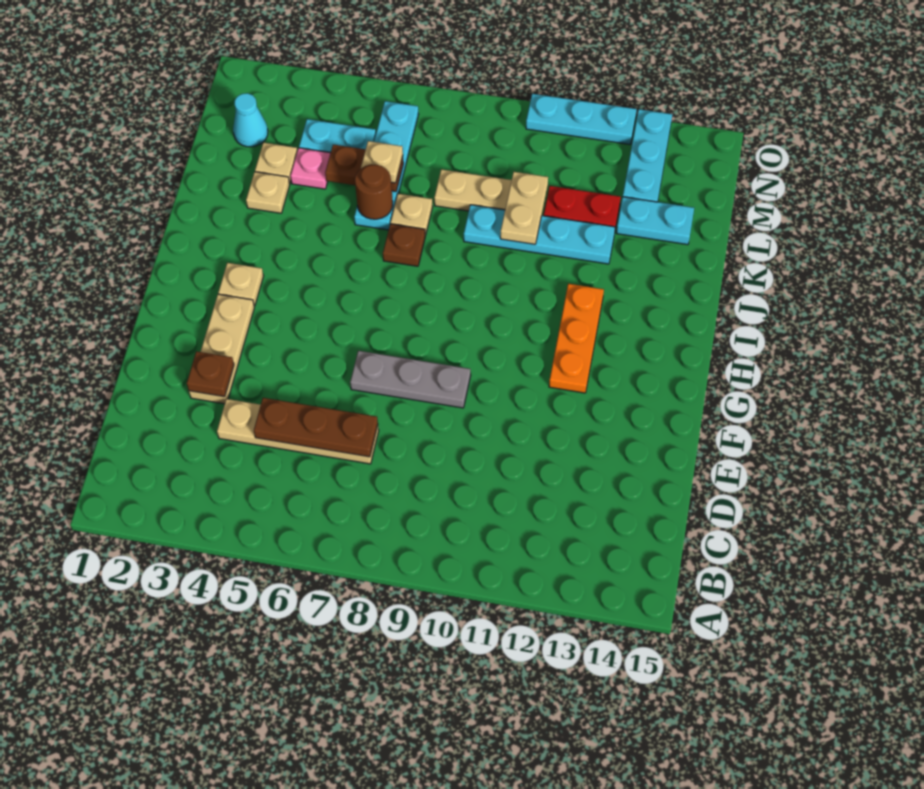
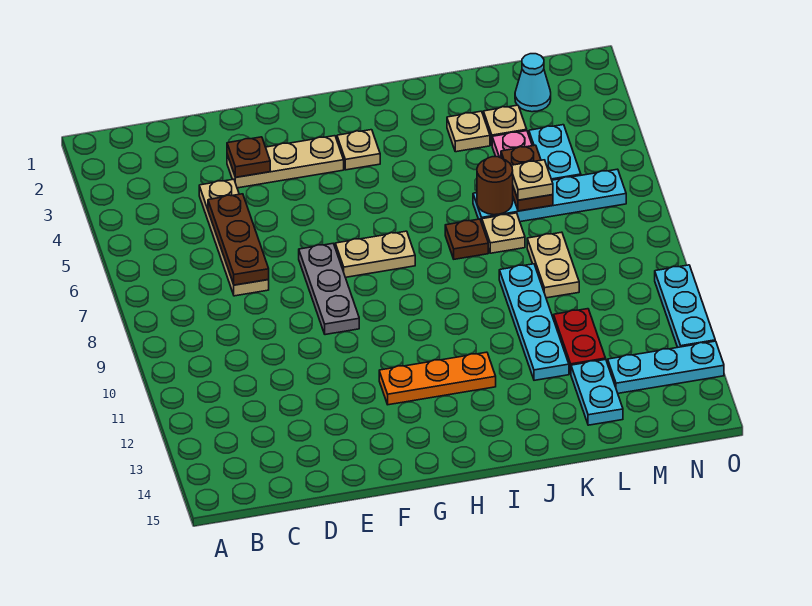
tan plate K10:L10 level 2 -> tan plate G7:H7 level 1

